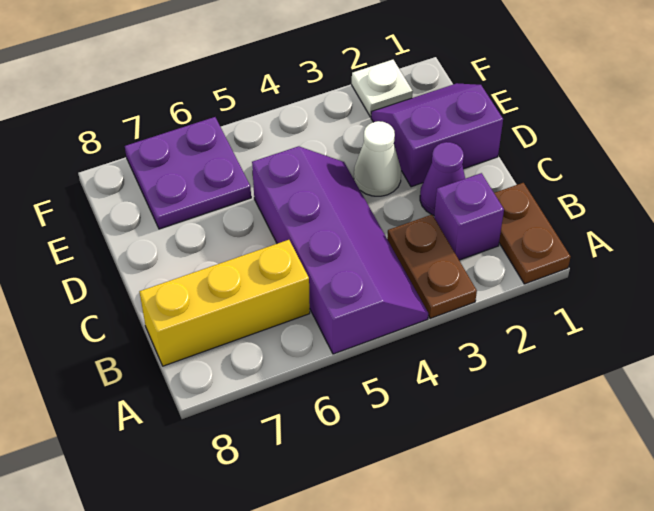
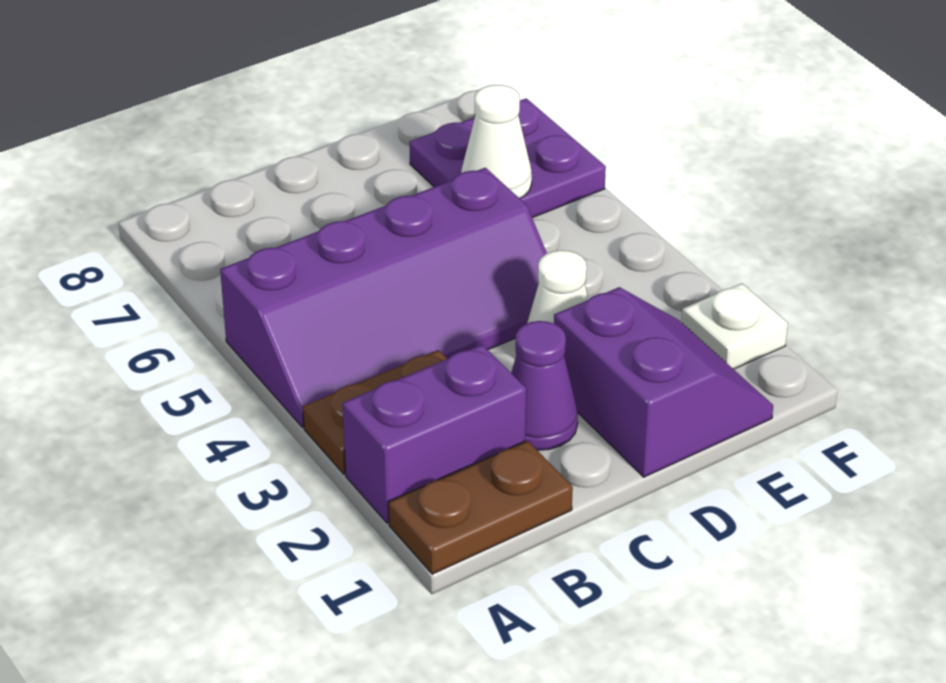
purple brick B2 level 1 -> purple brick A2:B2 level 1
yellow brick B6:B8 level 1 -> none
none -> white cone E6 level 2

